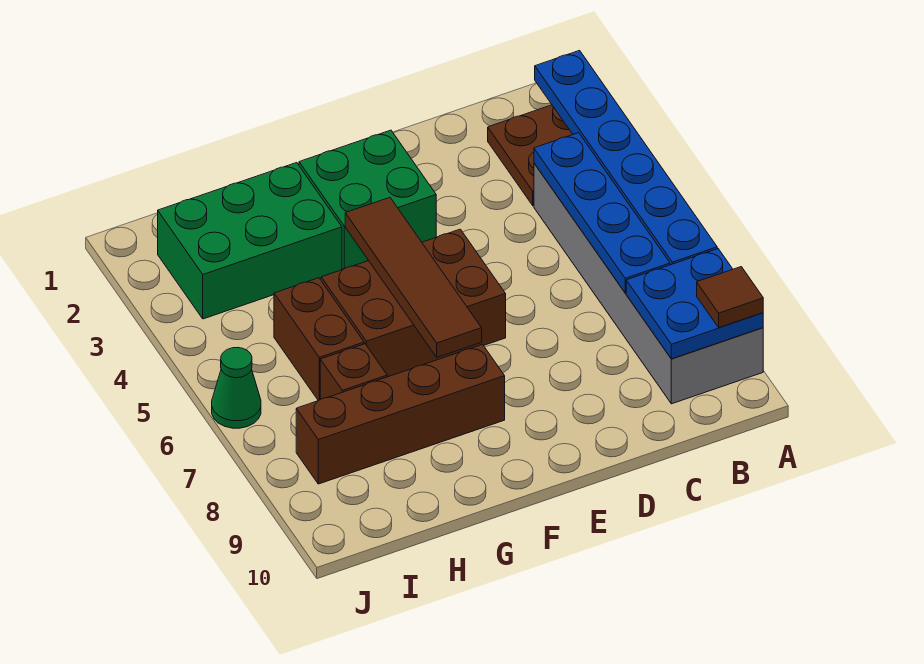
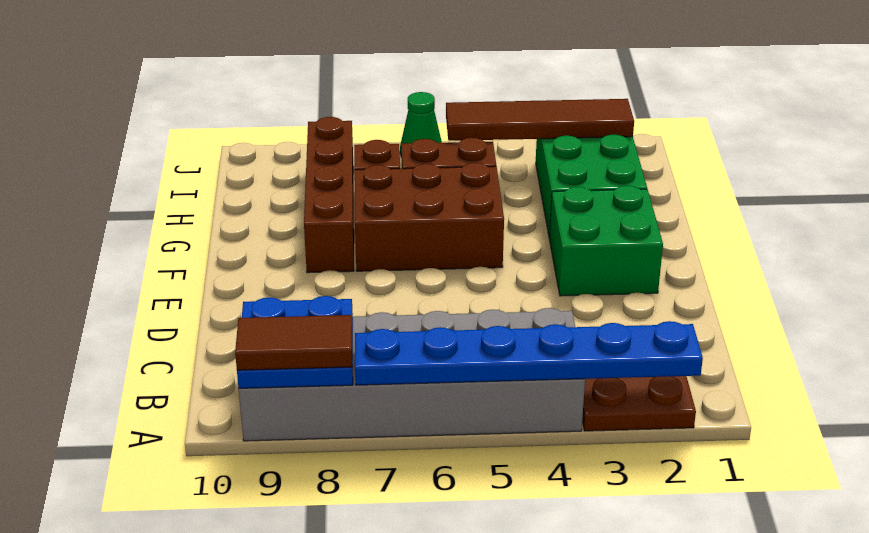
brown tile A9 level 3 -> brown tile A8:A9 level 3
blue plate B4:B7 level 2 -> none
brown brick E5:G6 level 1 -> brown brick F5:G7 level 1
brown tile F4:F7 level 2 -> brown tile I2:I5 level 2

